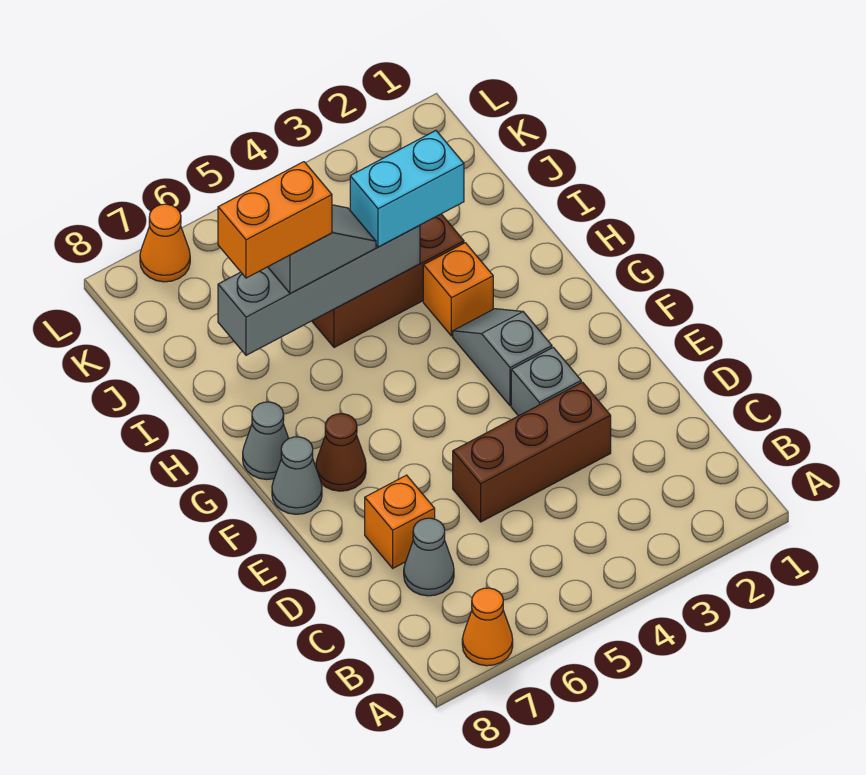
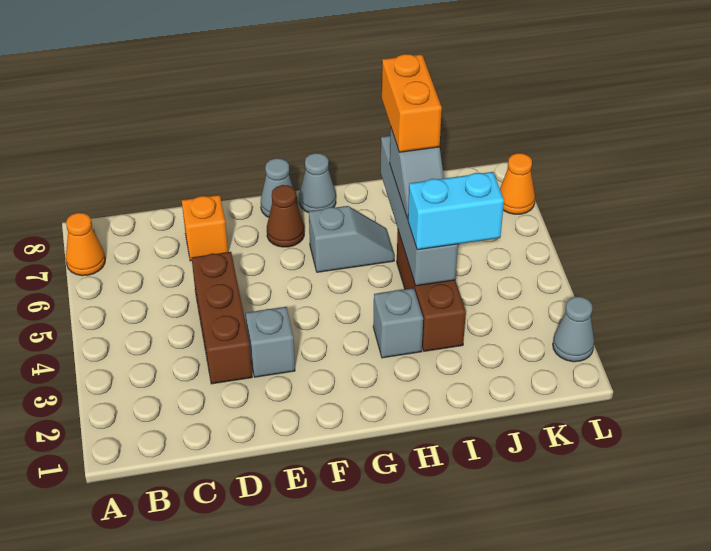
grey cone C7 level 1 -> grey cone L2 level 1
grey slope F3:G3 level 1 top F -> grey slope G6:H6 level 1 top G
orange brick H3 level 1 -> grey brick H3 level 1
cyan brick I3:I4 level 3 -> cyan brick I4:J4 level 3

